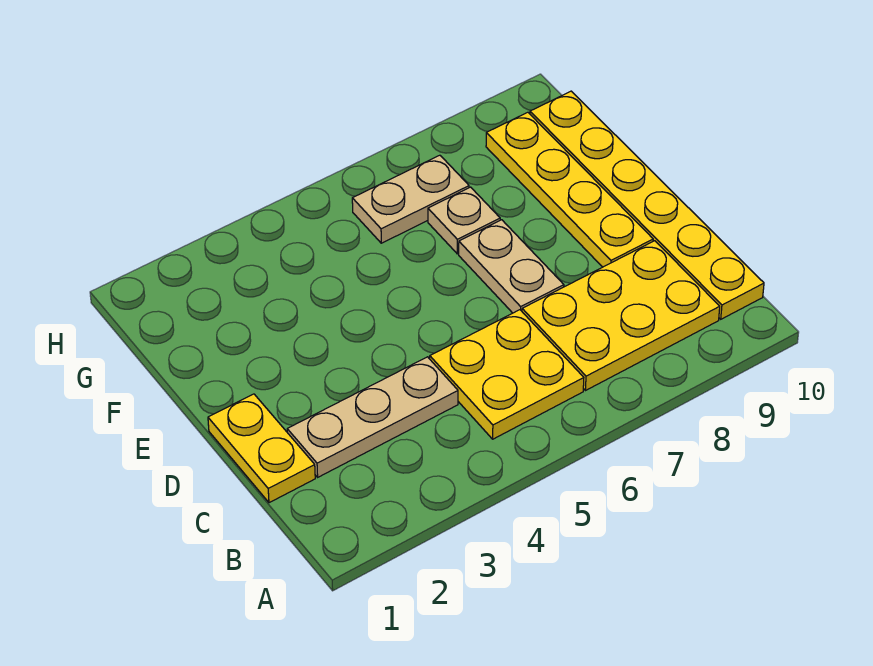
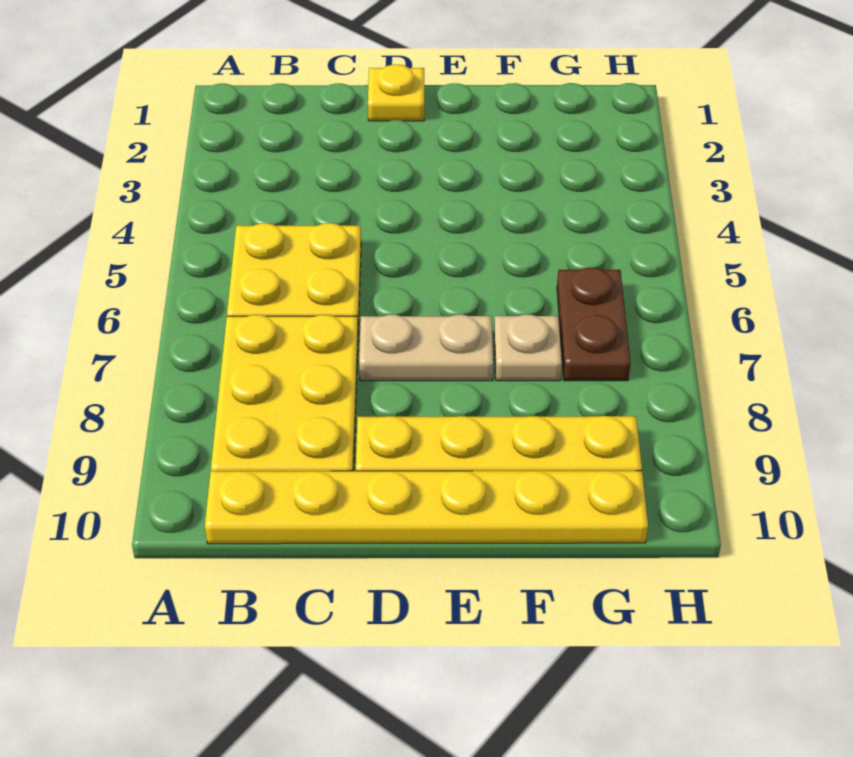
yellow plate C1:D1 level 1 -> yellow plate D1 level 1
tan plate C2:C4 level 1 -> none
tan plate G6:G7 level 1 -> brown plate G6:G7 level 1

